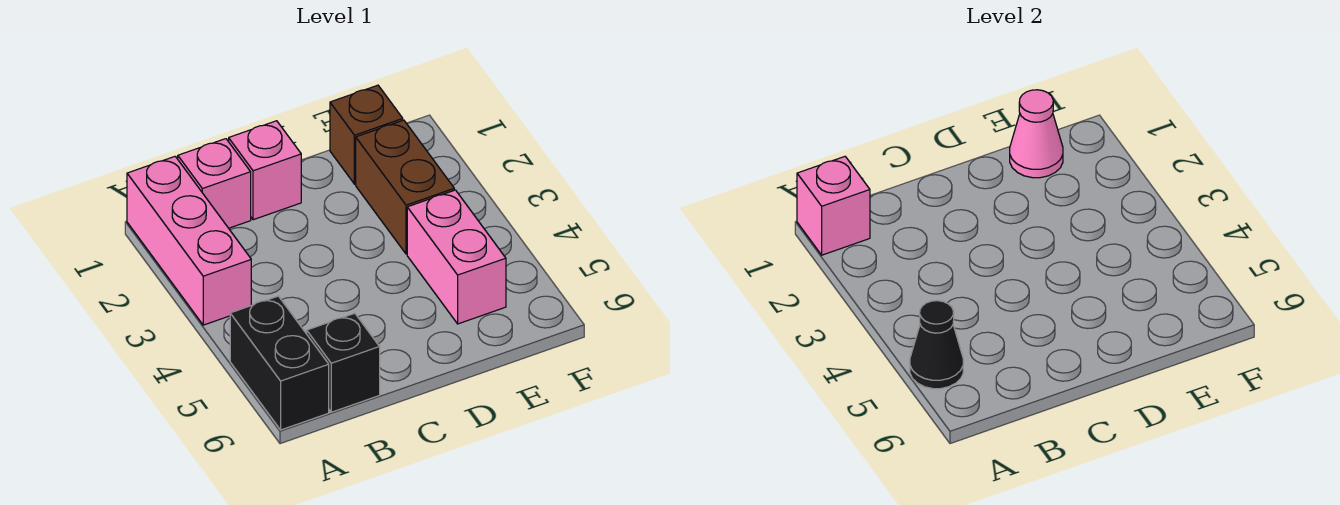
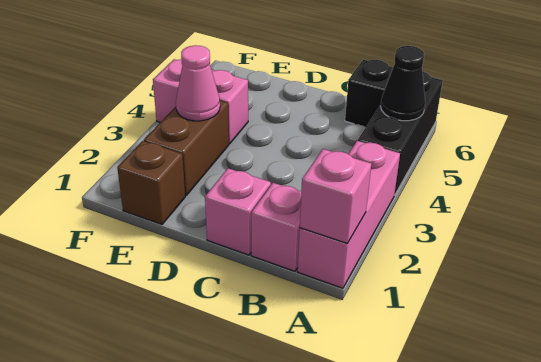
black brick A5:A6 level 1 -> black brick A4:A6 level 1
pink cone E1 level 2 -> pink cone E3 level 2
pink brick E4:E5 level 1 -> pink brick E4:F4 level 1

